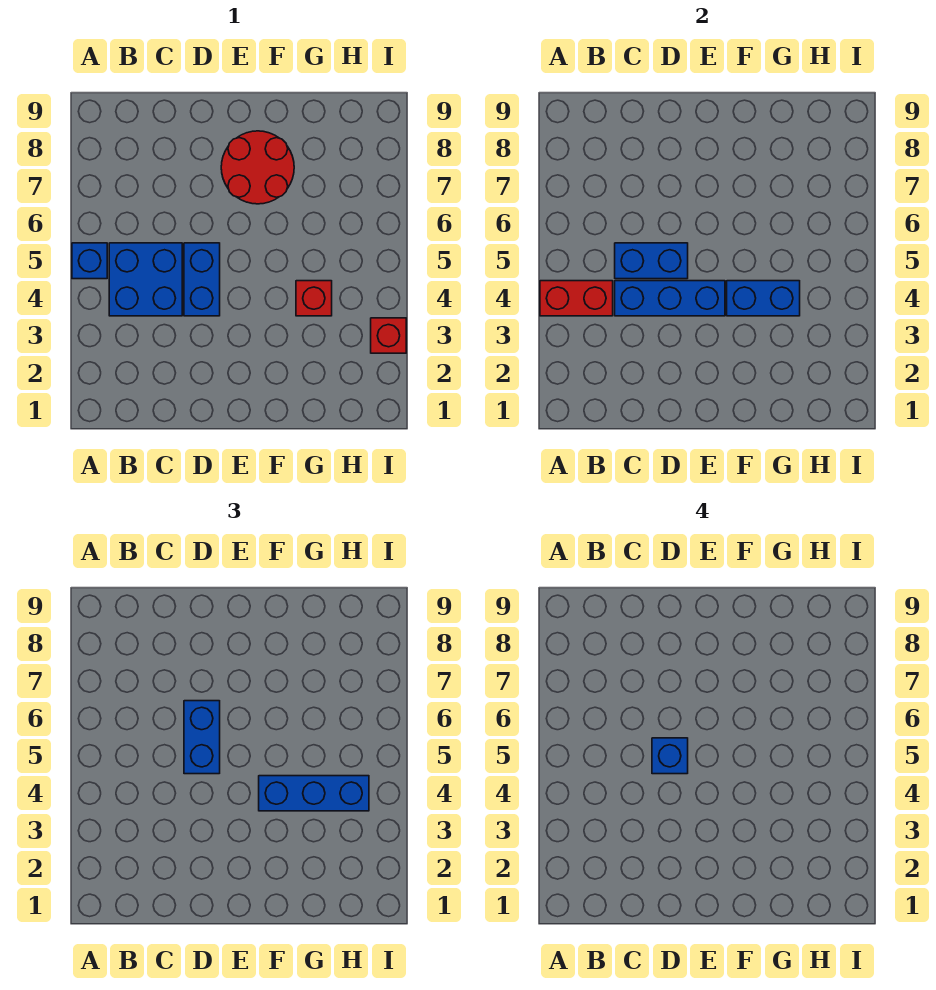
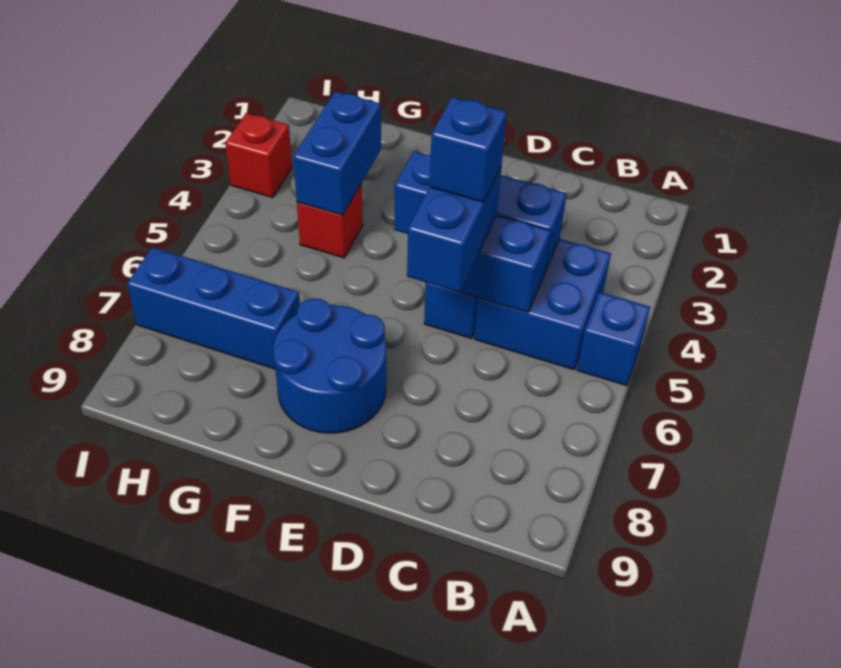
red brick A4:B4 level 2 -> none
red round brick E7:F8 level 1 -> blue round brick E7:F8 level 1
blue brick F4:G4 level 2 -> blue brick G3:G4 level 2
blue brick F4:H4 level 3 -> blue brick G7:I7 level 1

